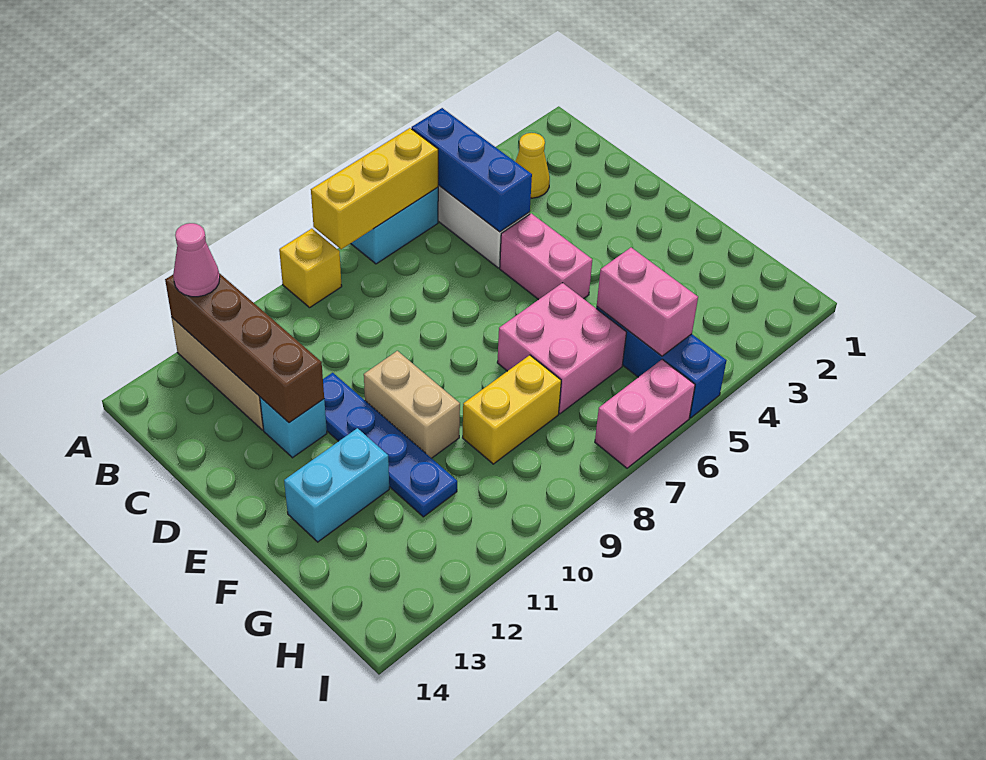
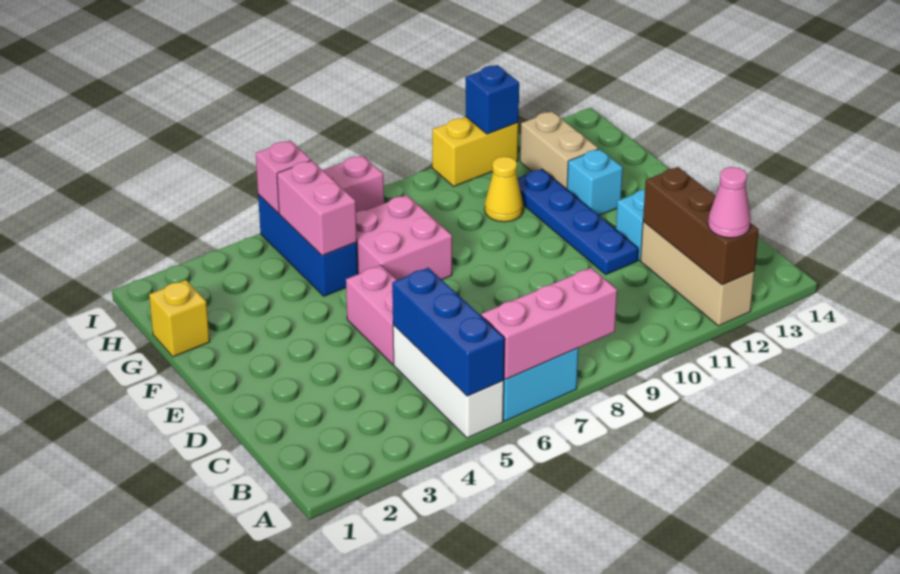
yellow brick A6:A8 level 2 -> pink brick A6:A8 level 2
yellow brick A9 level 1 -> yellow brick G1 level 1
brown brick A12:D12 level 2 -> brown brick A12:C12 level 2
yellow cone B3 level 1 -> yellow cone G10 level 1
tan brick E10:F10 level 1 -> tan brick G12:H12 level 1
cyan brick F12:F13 level 1 -> cyan brick F12 level 1
yellow brick G8:G9 level 1 -> yellow brick I10:I11 level 1
none -> pink brick I5 level 2
none -> blue brick I11 level 2

